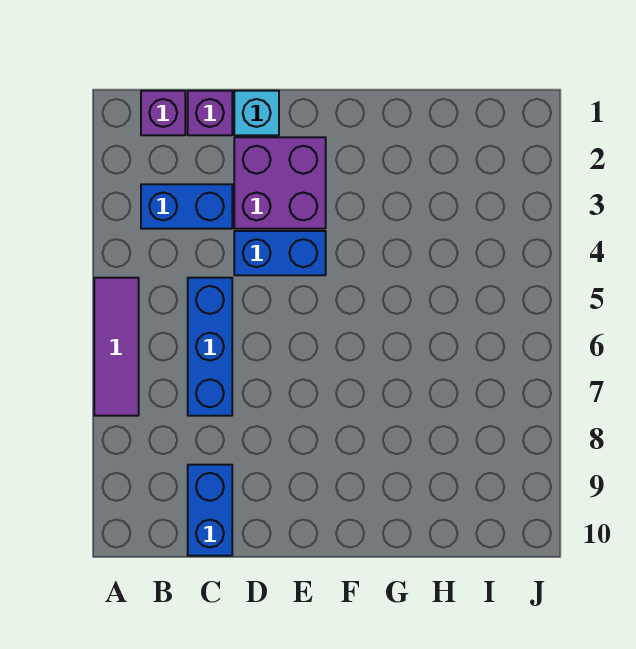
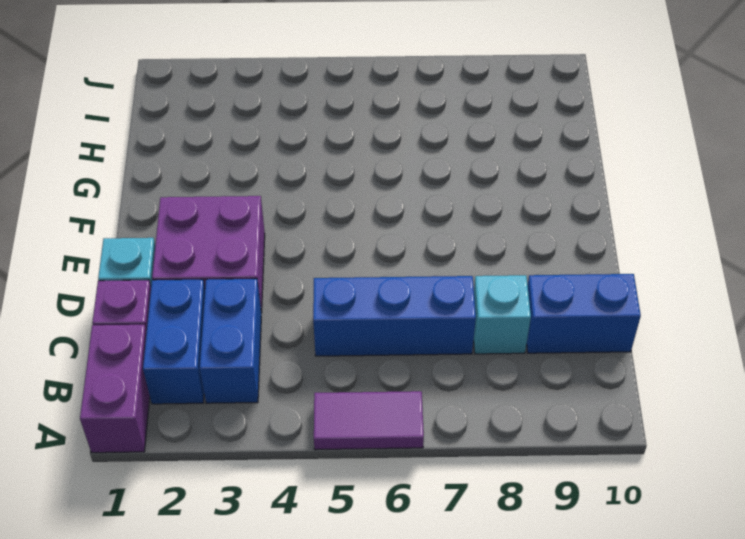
purple tile A5:A7 level 1 -> purple tile A5:A6 level 1
purple brick B1 level 1 -> purple brick A1:B1 level 1
none -> cyan brick C8 level 1
blue brick D4:E4 level 1 -> blue brick B2:C2 level 1

